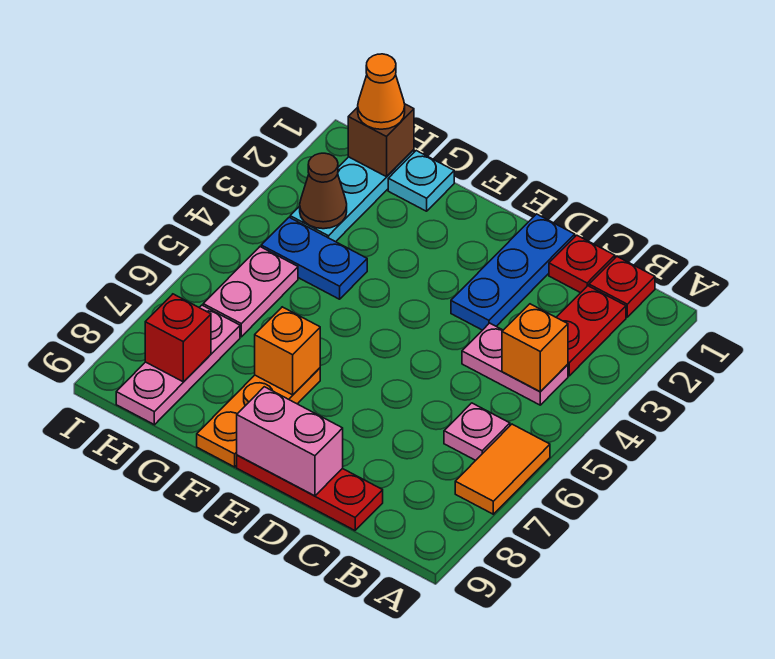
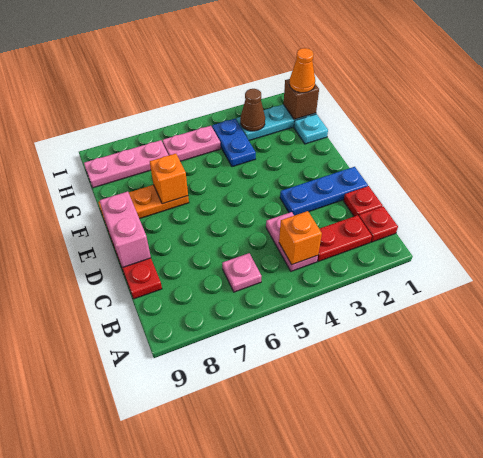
orange tile A6:A7 level 1 -> none
red brick H8 level 2 -> none

